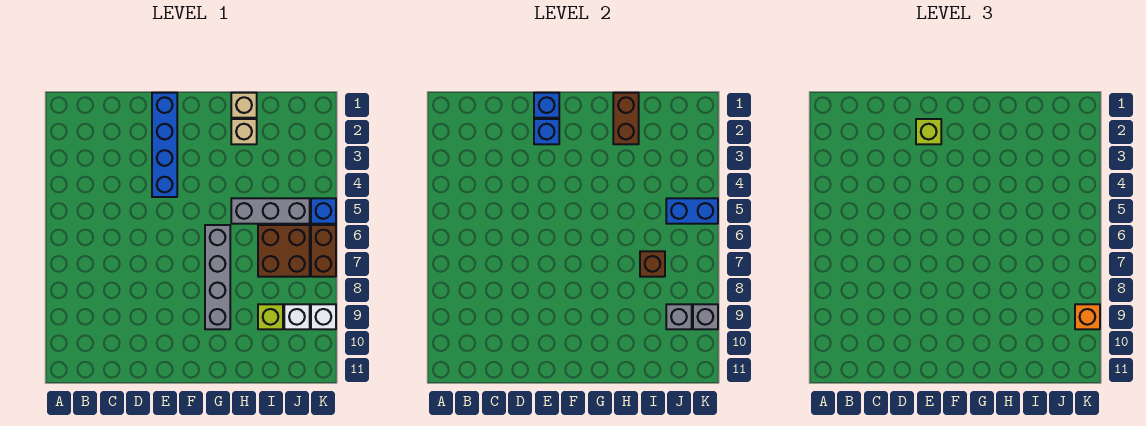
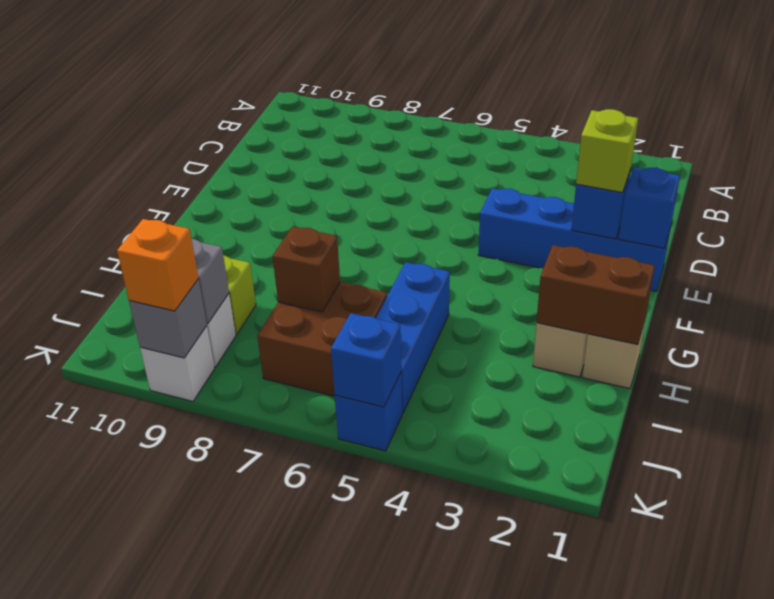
grey brick G6:G9 level 1 -> none
grey brick H5:J5 level 1 -> blue brick H5:J5 level 1
blue brick J5:K5 level 2 -> blue brick K5 level 2
brown brick K6:K7 level 1 -> none

